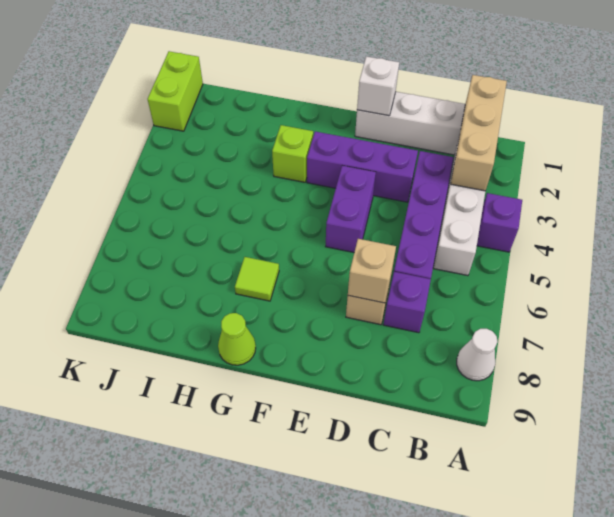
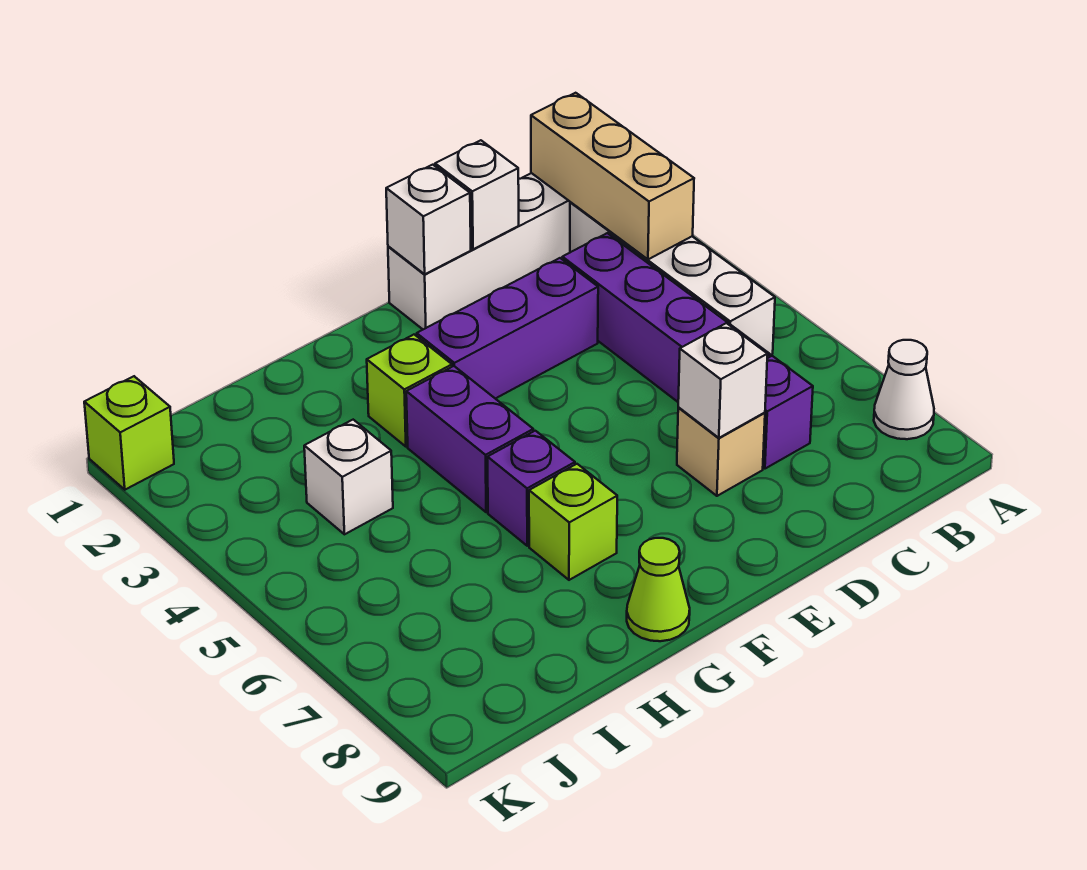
purple brick A4 level 1 -> purple brick G6 level 1
none -> white brick D1 level 2
tan brick D7 level 2 -> white brick D7 level 2
purple brick E4:E5 level 1 -> purple brick G4:G5 level 1
lime tile G7 level 1 -> lime brick G7 level 1
none -> white brick I4 level 1
lime brick K1:K2 level 1 -> lime brick K1 level 1

